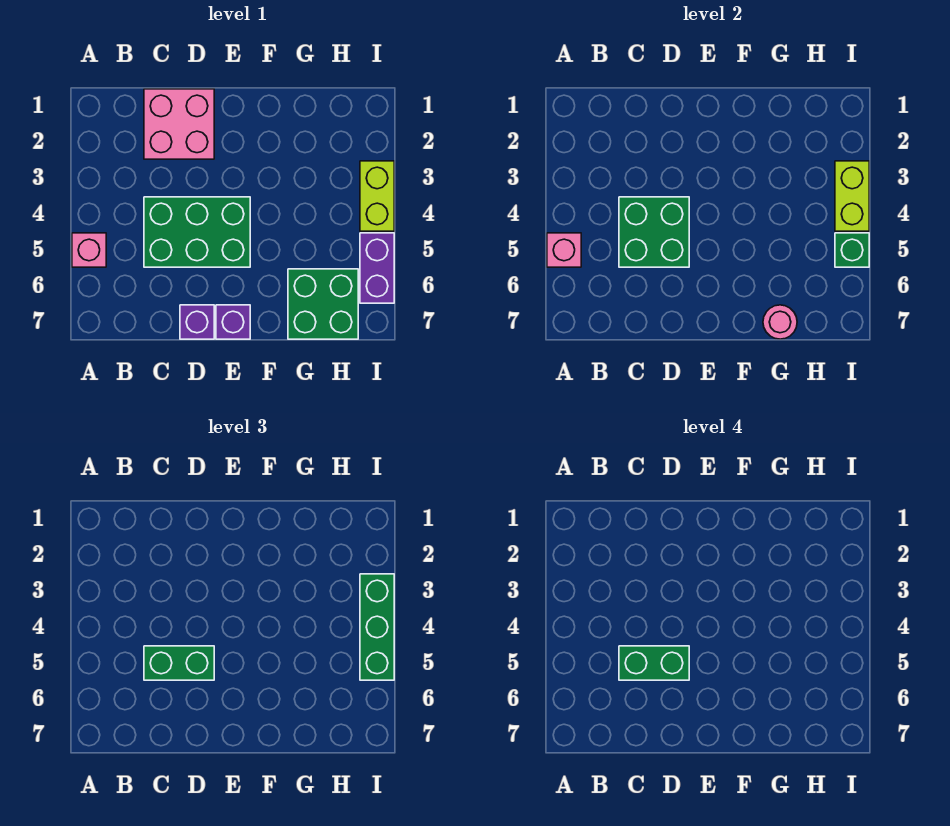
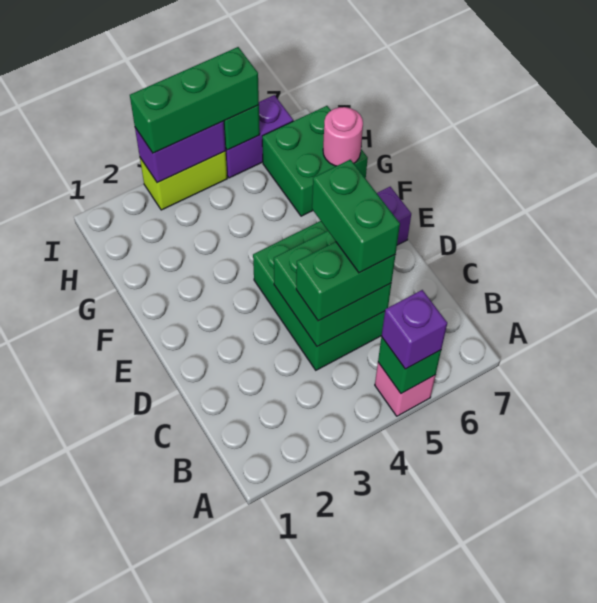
pink brick A5 level 2 -> green brick A5 level 2
pink brick C1:D2 level 1 -> none
green brick C5:D5 level 3 -> green brick C4:C5 level 3
purple brick D7 level 1 -> purple brick A5 level 3
lime brick I3:I4 level 2 -> purple brick I3:I4 level 2

